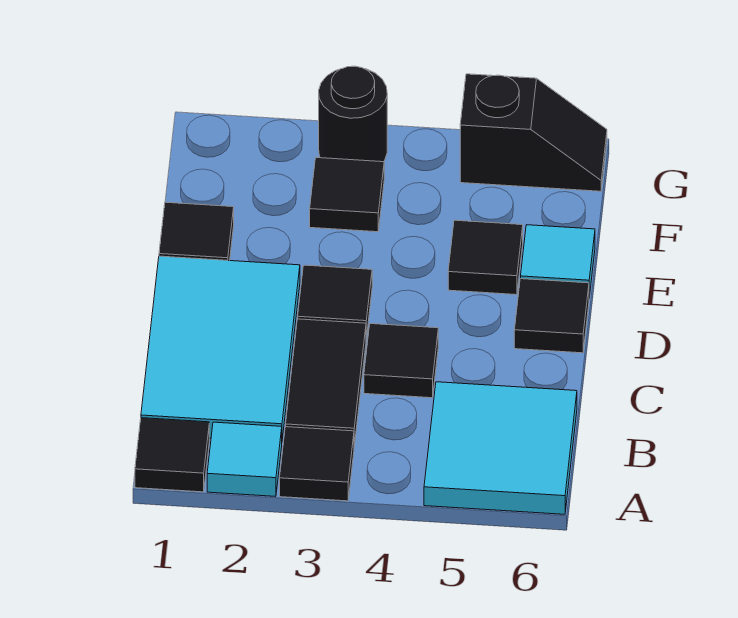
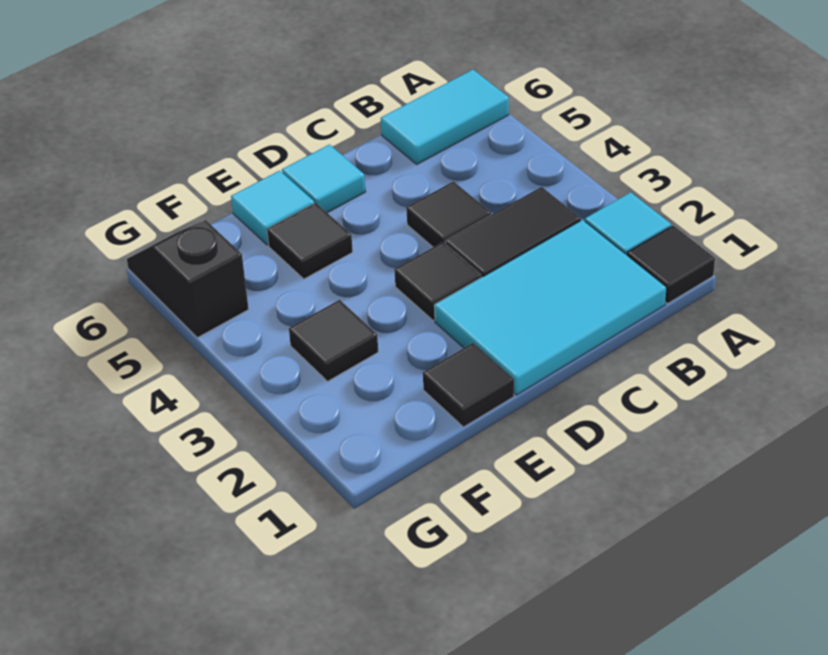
black tile A3 level 1 -> none
cyan tile A5:B6 level 1 -> cyan tile A6:B6 level 1
black tile D6 level 1 -> cyan tile D6 level 1
black round brick G3 level 1 -> none

